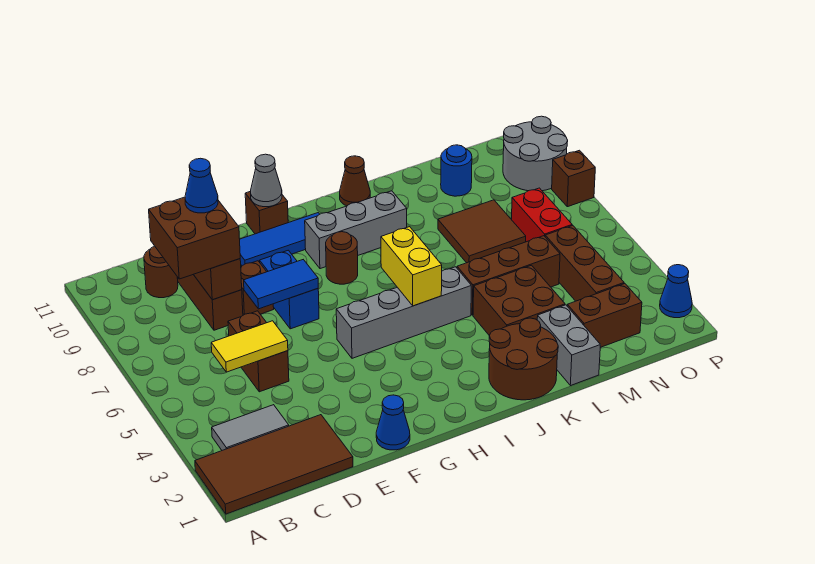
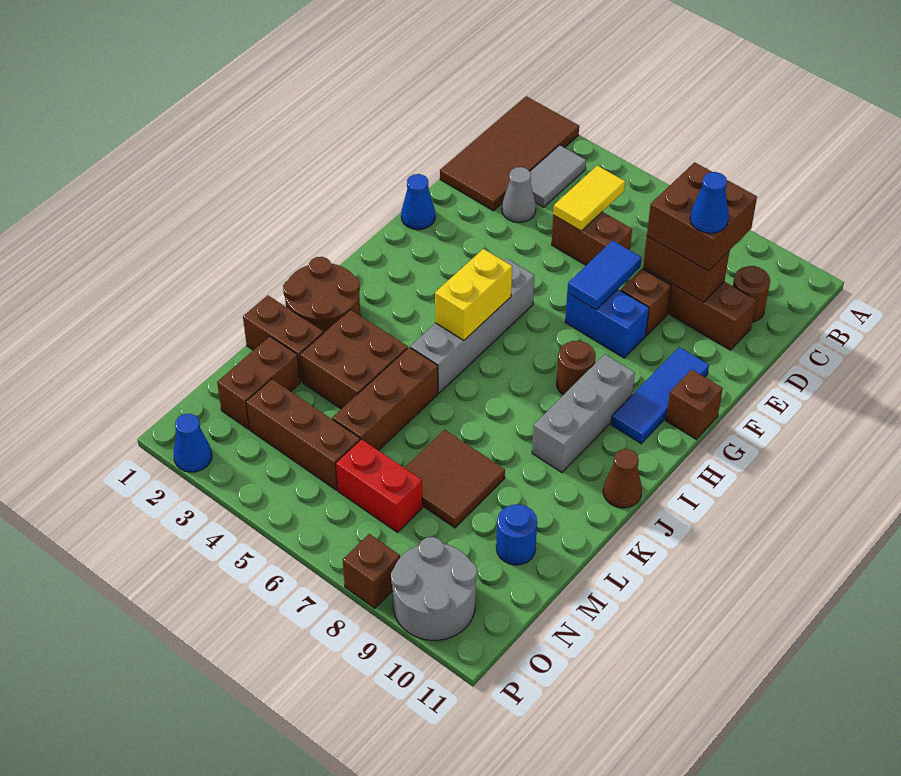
grey cone G11 level 2 -> grey cone D3 level 1
yellow brick I5:I6 level 2 -> yellow brick H5:I5 level 2
grey brick L1:L2 level 1 -> brown brick L1:L2 level 1

